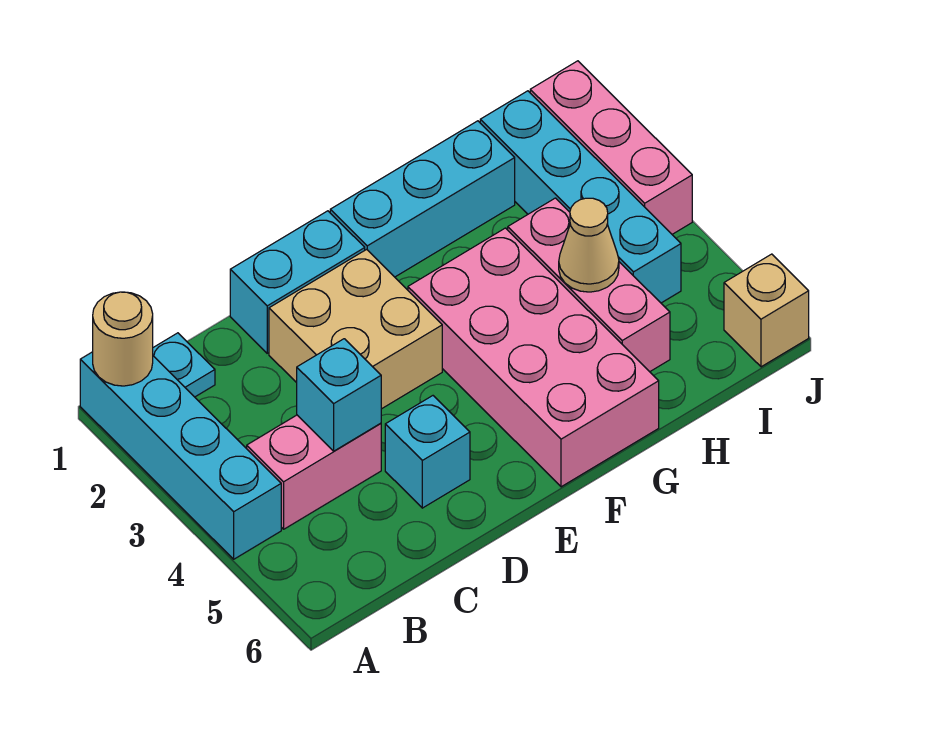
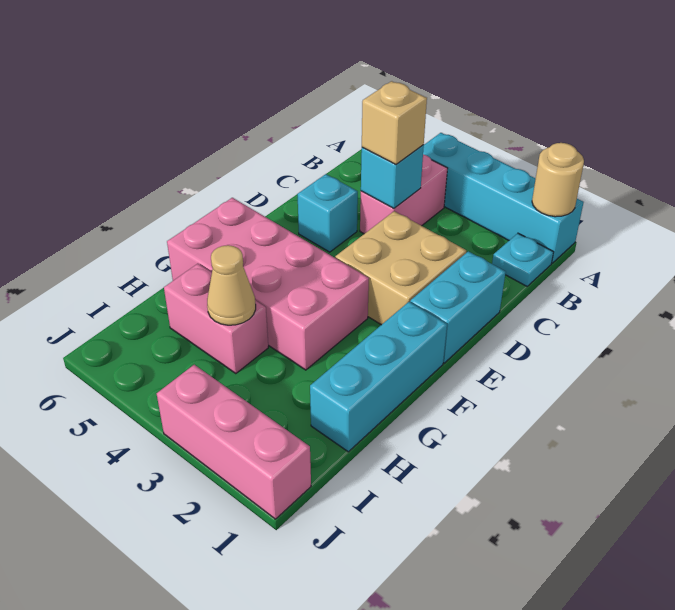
pink brick H3:H5 level 1 -> pink brick H4:H5 level 1
cyan brick I1:I4 level 1 -> none
tan brick J6 level 1 -> tan brick C4 level 3

